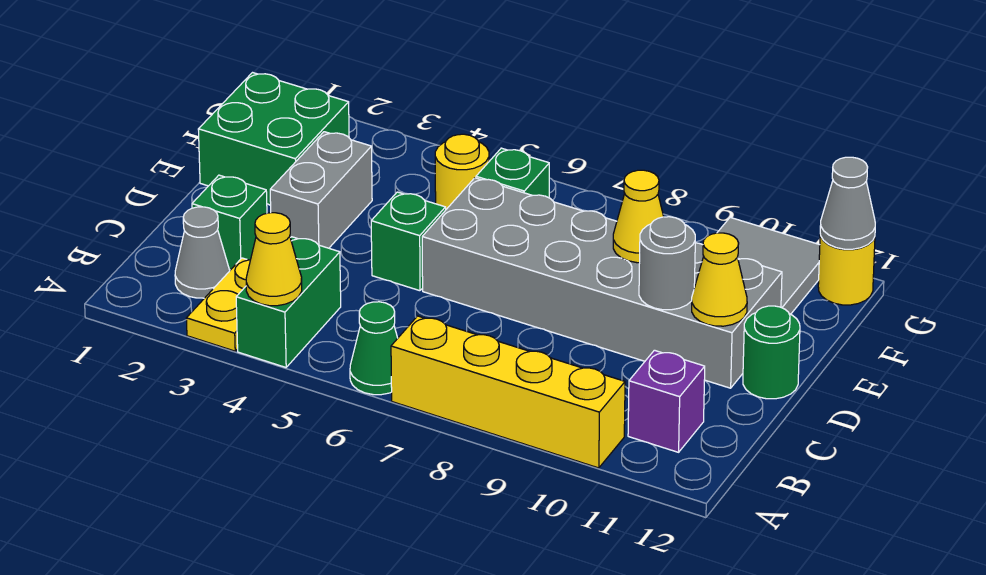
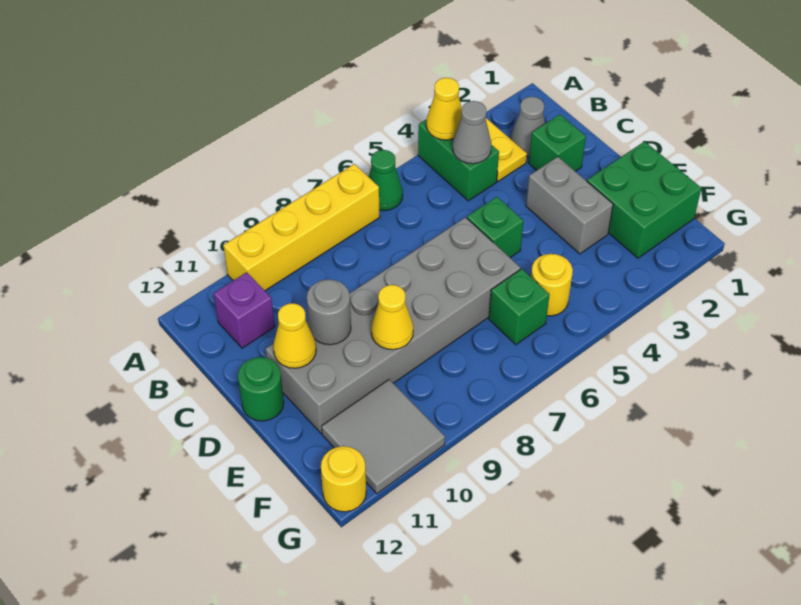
grey cone G12 level 2 -> grey cone B4 level 2

